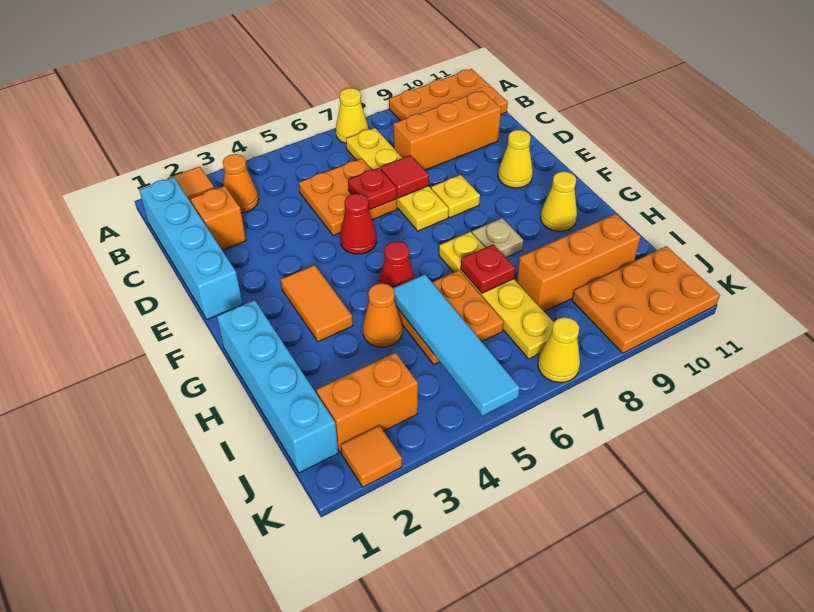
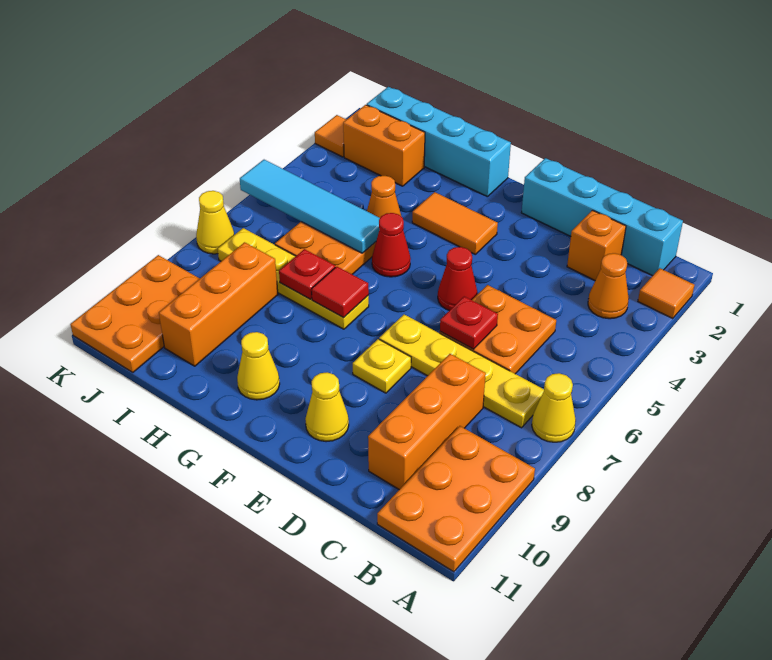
red tile D7 level 2 -> red tile G7 level 2
tan plate G8 level 1 -> none
orange brick J2:J3 level 1 -> orange brick I2:J2 level 1

